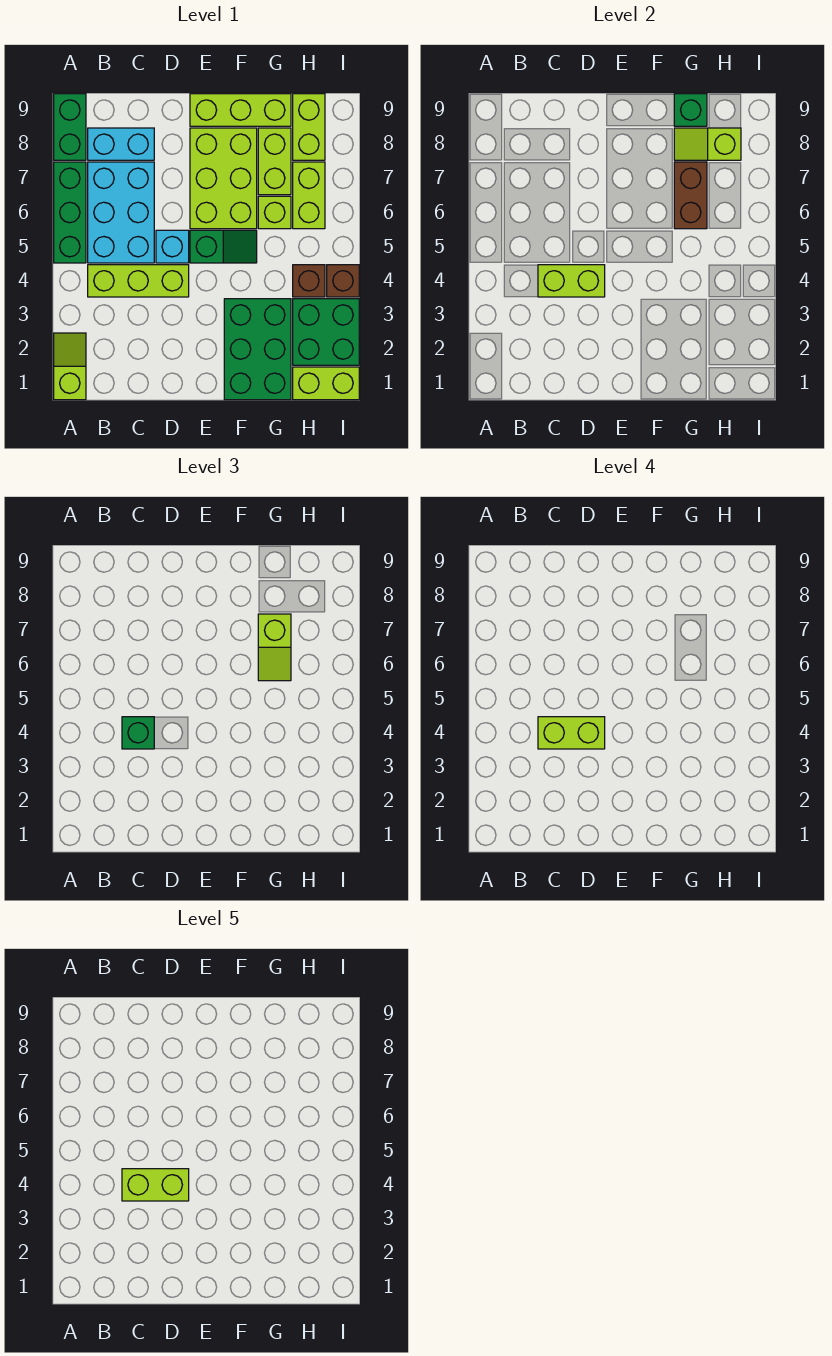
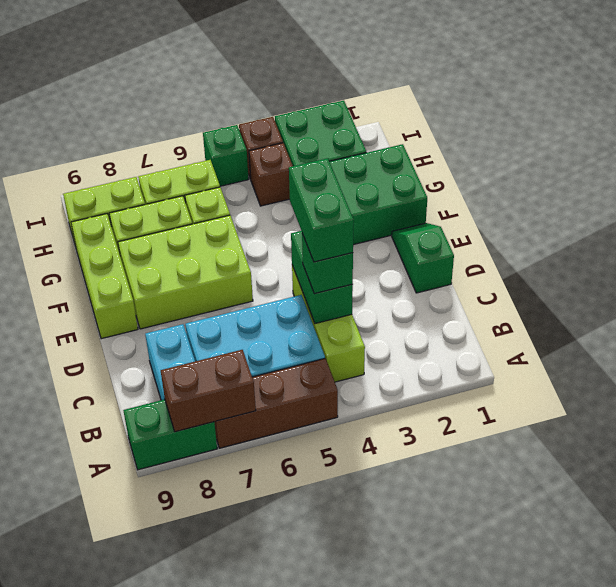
lime slope A1:A2 level 1 top 1 -> none
green brick A5:A7 level 1 -> brown brick A5:A7 level 1
lime brick C4:D4 level 2 -> green brick C4:D4 level 2
lime brick C4:D4 level 4 -> green brick C4:D4 level 4
lime brick C4:D4 level 5 -> none
cyan brick D5 level 1 -> none
green slope E5:F5 level 1 top E -> green slope D1:E1 level 1 top D
brown brick G6:G7 level 2 -> brown brick A7:A8 level 2
lime slope G6:G7 level 3 top 7 -> none
lime slope G8:H8 level 2 top H -> none
green brick G9 level 2 -> green brick I5 level 1
lime brick H1:I1 level 1 -> none

